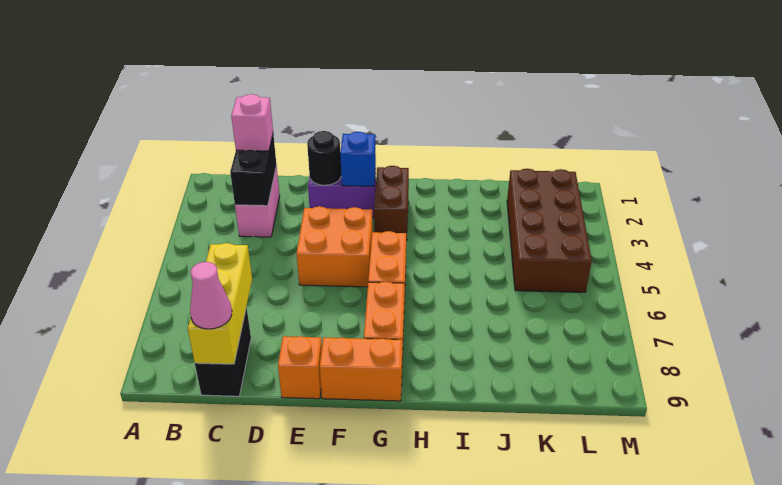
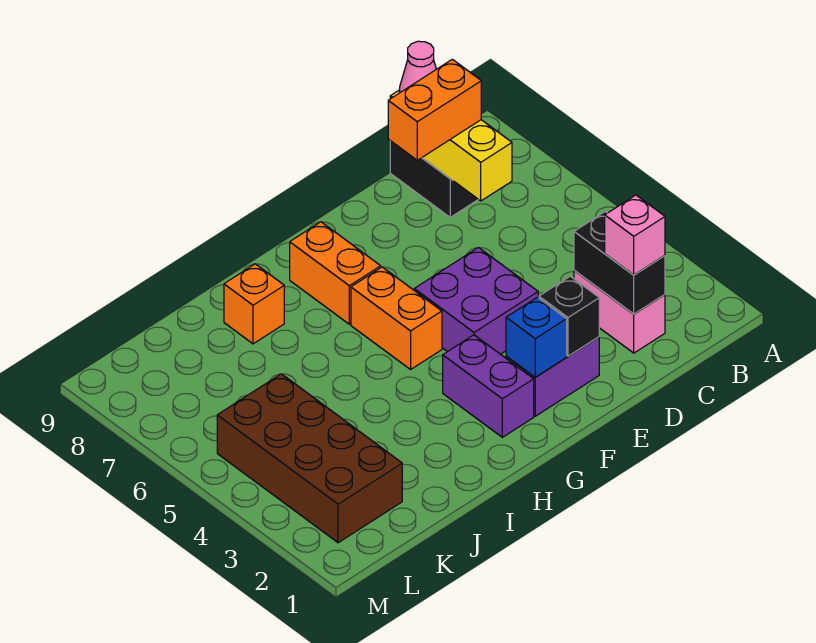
black round brick E2 level 2 -> black brick E2 level 2
orange brick E4:F5 level 1 -> purple brick E4:F5 level 1
orange brick E9 level 1 -> orange brick I8 level 1
orange brick F9:G9 level 1 -> orange brick C8:D8 level 3
brown brick G2:G3 level 1 -> purple brick G2:G3 level 1

